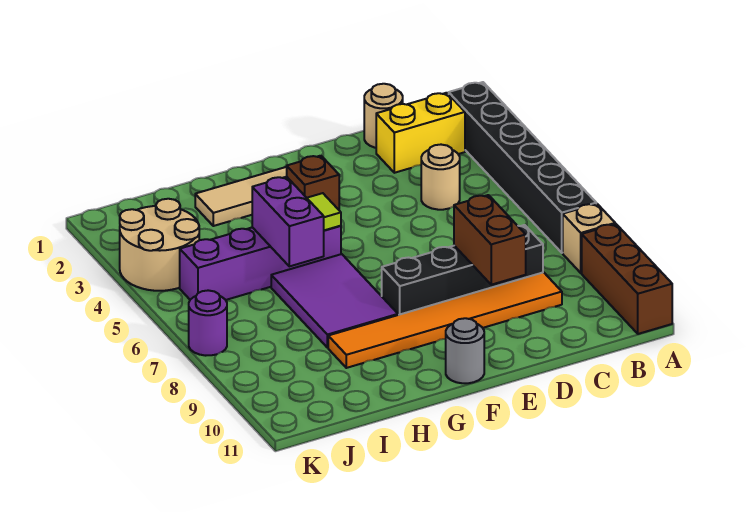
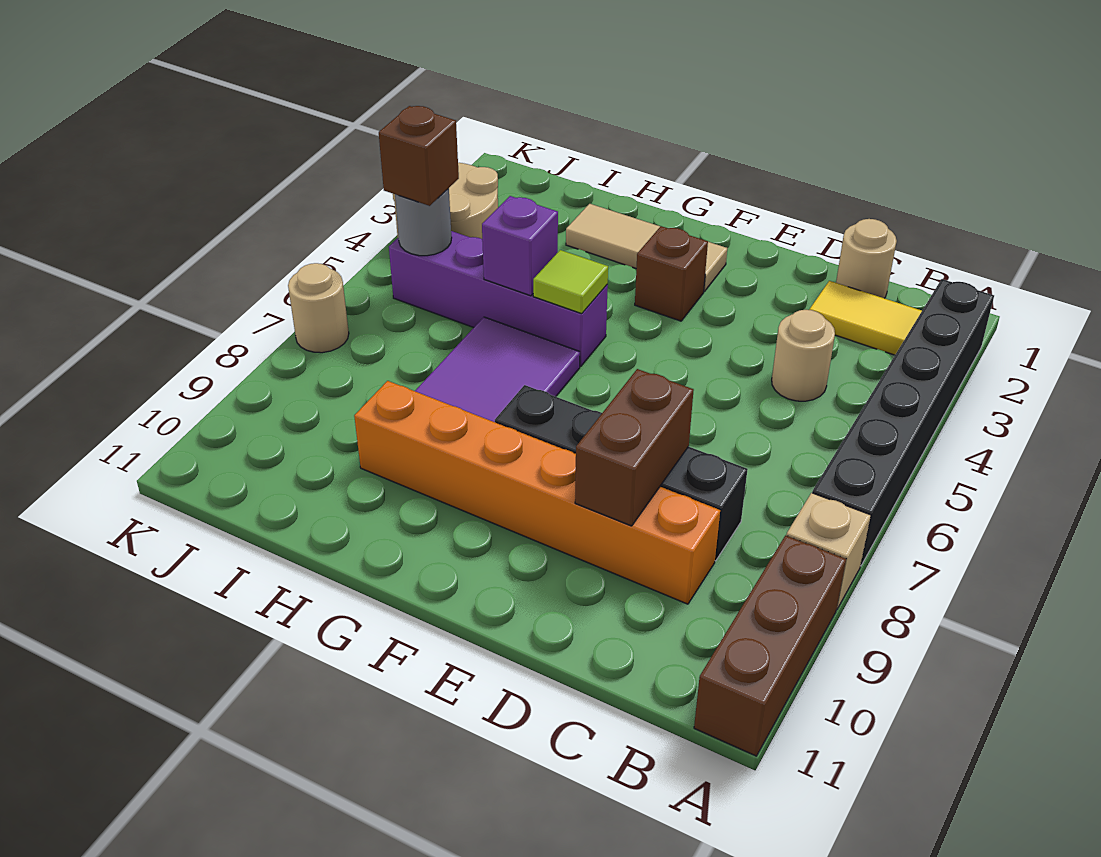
yellow brick B2:C2 level 1 -> yellow tile B2:C2 level 1
orange tile C9:H9 level 1 -> orange brick C9:H9 level 1
grey round brick F11 level 1 -> grey round brick J5 level 2
purple brick H5:H6 level 2 -> purple brick H5 level 2
none -> brown brick J5 level 3
purple round brick K7 level 1 -> tan round brick K7 level 1

